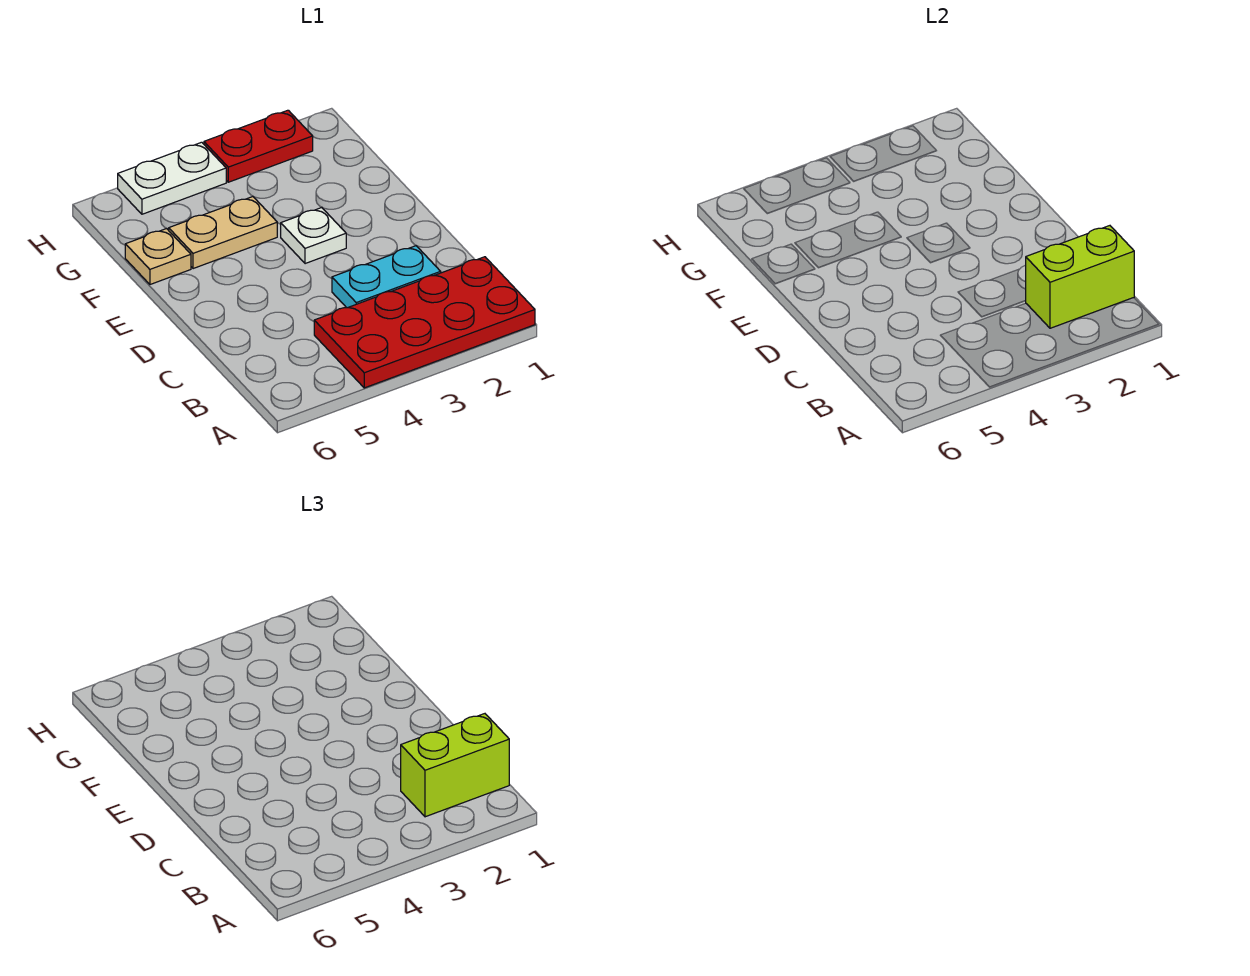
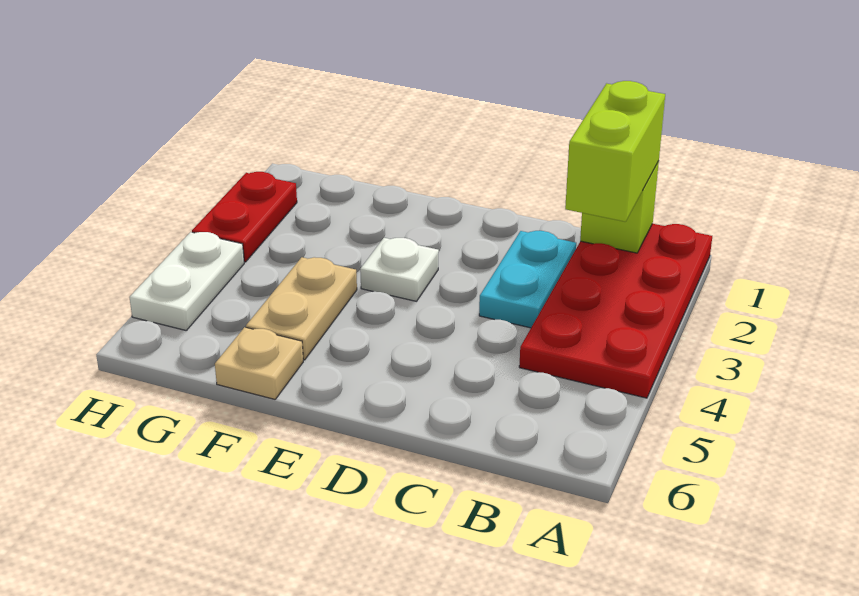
lime brick B1:B2 level 2 -> lime brick B1 level 2

